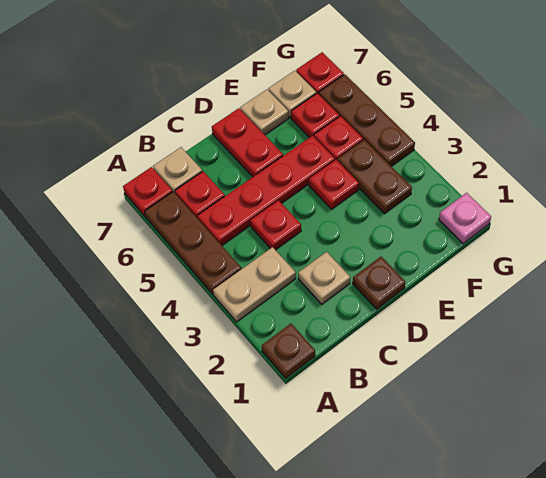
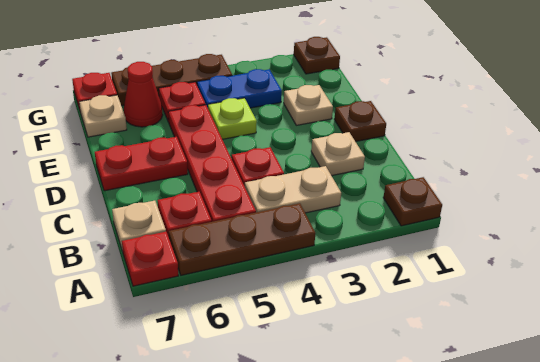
tan plate A3:B3 level 1 -> tan plate B3:B4 level 1
red plate E4 level 1 -> lime plate E4 level 1
tan plate E7 level 1 -> tan plate E2 level 1
brown plate F3:F4 level 1 -> blue plate F3:F4 level 1
red plate F6 level 1 -> red cone F6 level 1
pink plate G1 level 1 -> brown plate G1 level 1

